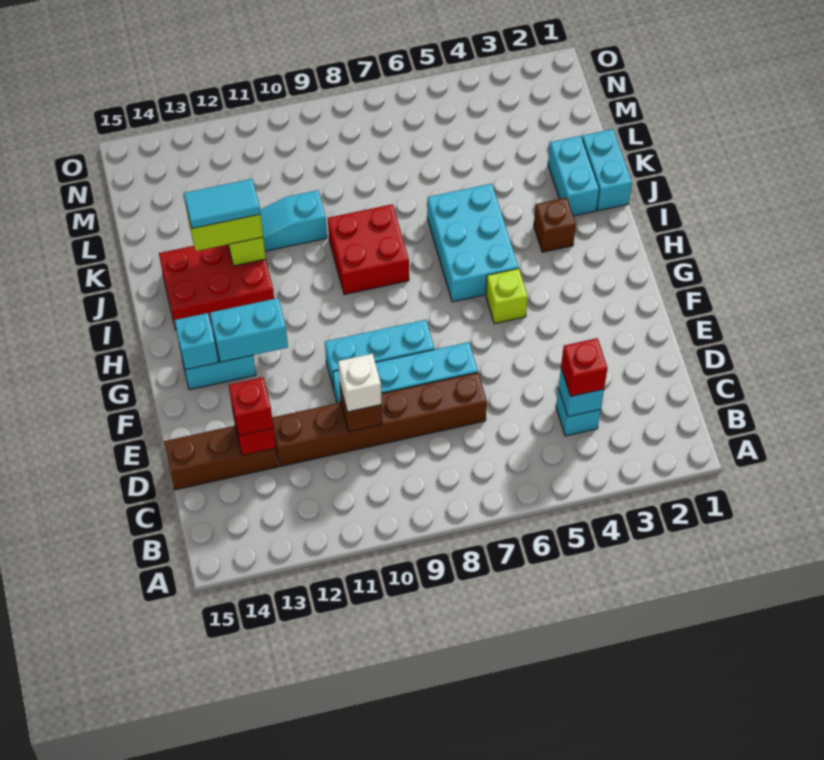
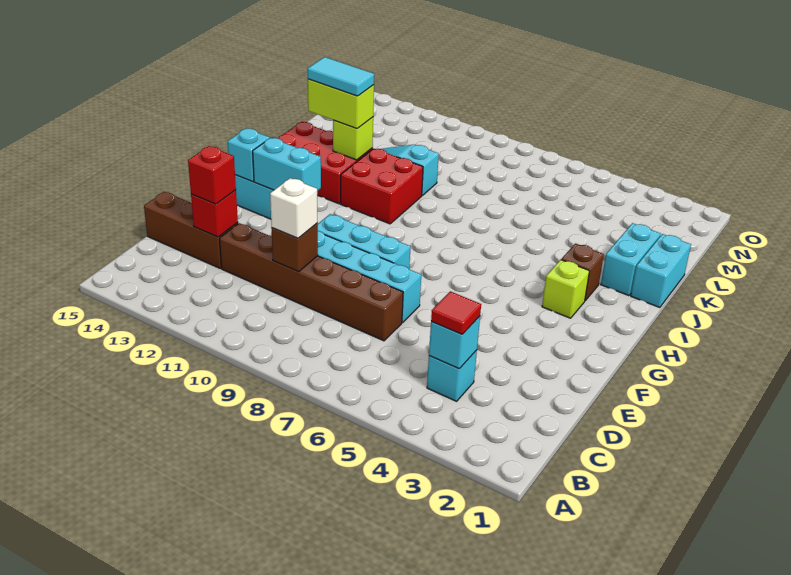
red brick C4 level 3 -> red tile C4 level 3
lime brick G5 level 1 -> lime brick H3 level 1
cyan brick H5:J6 level 1 -> none
red brick I8:J9 level 1 -> red brick I10:J11 level 1

